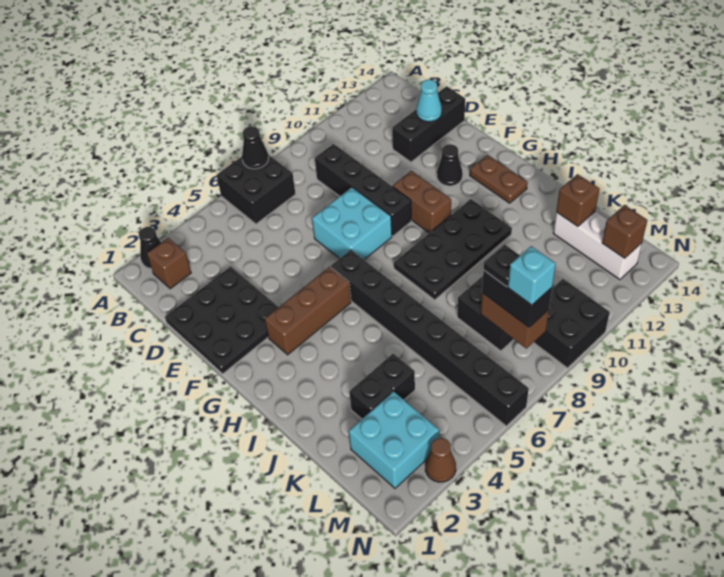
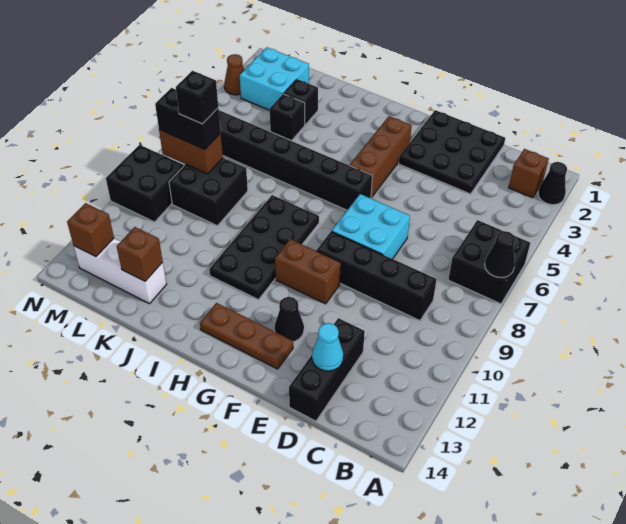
brown plate G13:H13 level 1 -> brown plate F13:H13 level 1
black plate L8 level 4 -> black brick L8 level 4
cyan brick M8 level 4 -> none

